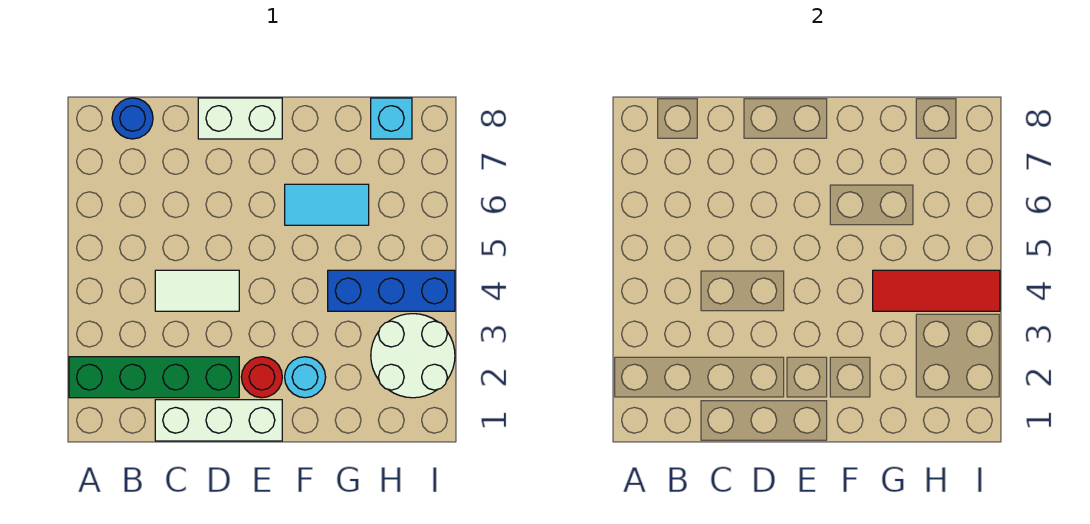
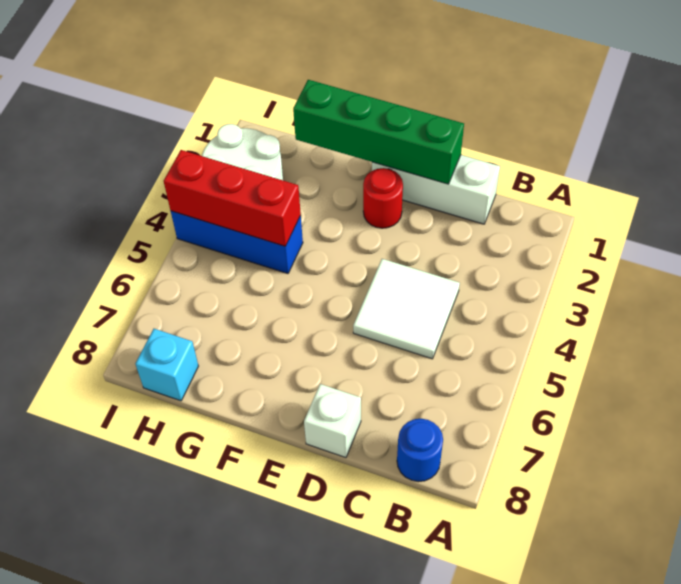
green brick A2:D2 level 1 -> green brick D1:G1 level 2
white tile C4:D4 level 1 -> white tile C4:D5 level 1
white brick D8:E8 level 1 -> white brick D8 level 1
cyan round brick F2 level 1 -> none
cyan tile F6:G6 level 1 -> none
red tile G4:I4 level 2 -> red brick G4:I4 level 2

